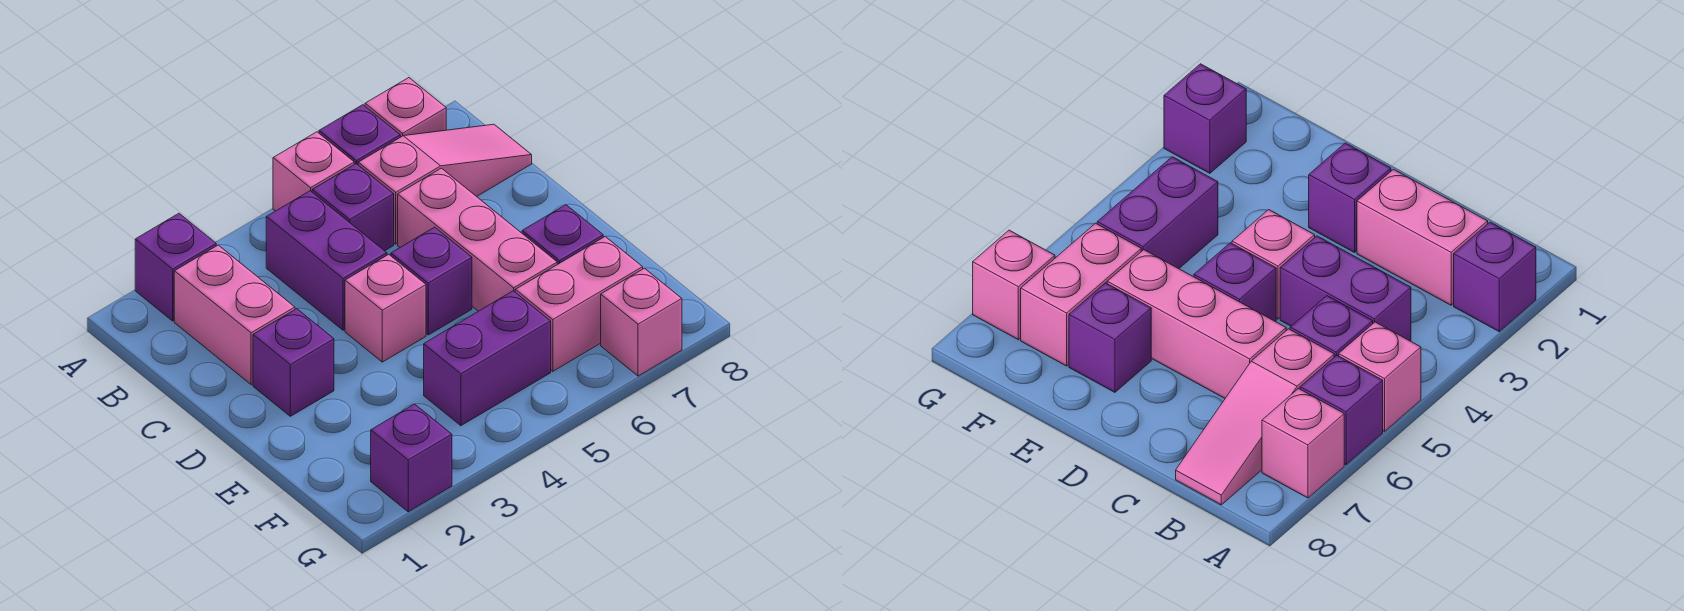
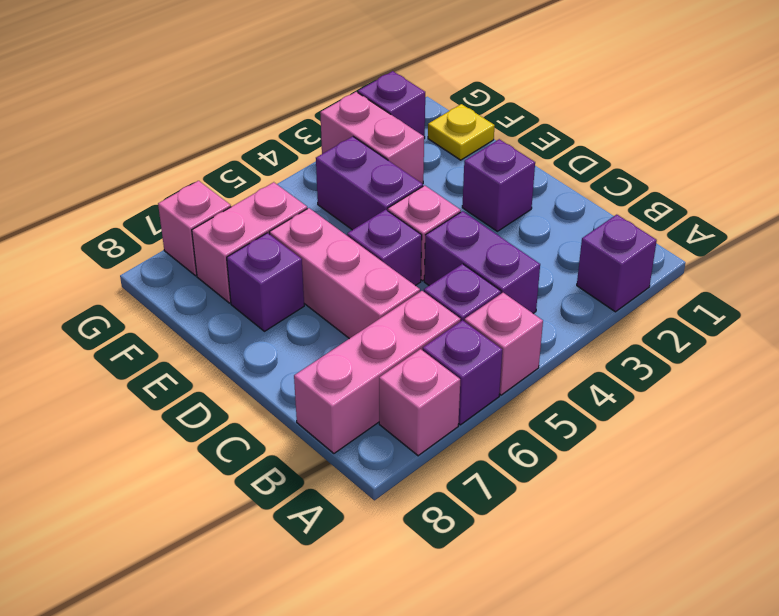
pink brick B2:C2 level 1 -> pink brick F3:G3 level 1
pink slope B6:B8 level 1 top 6 -> pink brick B6:B8 level 1
none -> yellow plate F1 level 1
purple brick F4:F5 level 1 -> purple brick E4:F4 level 1

